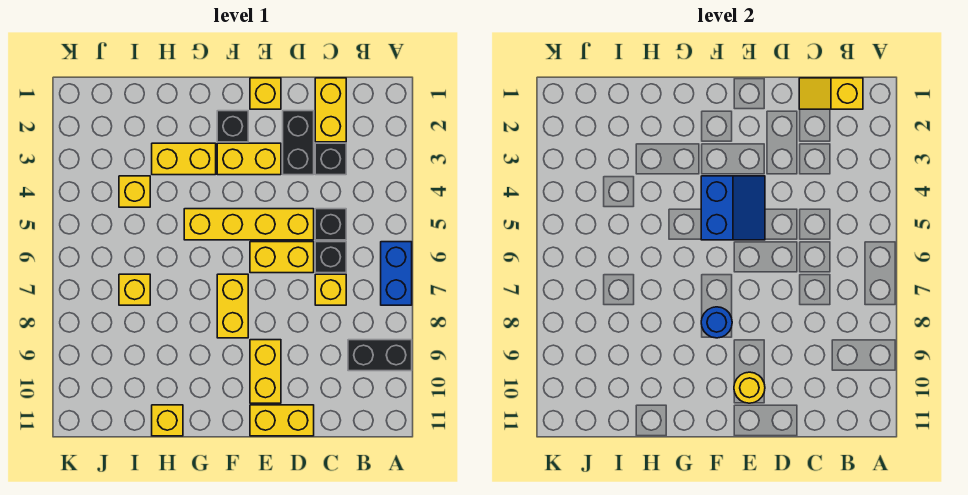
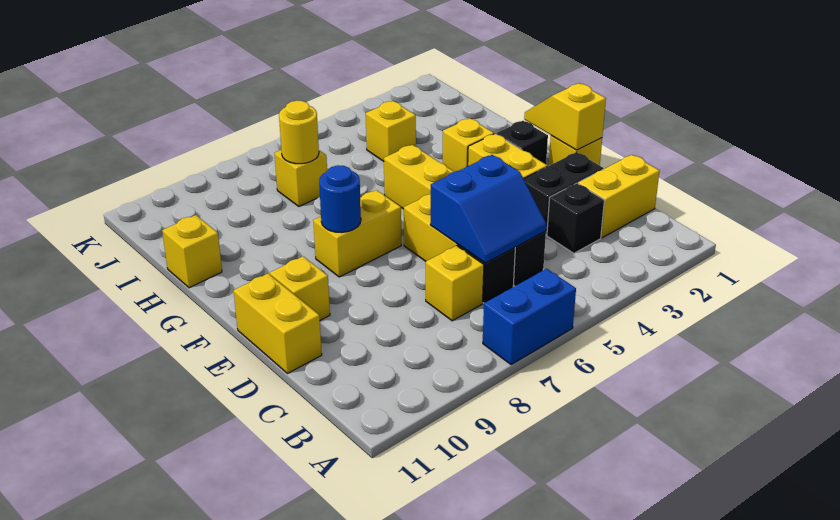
black brick A9:B9 level 1 -> none
yellow slope B1:C1 level 2 top B -> yellow slope E1:F1 level 2 top E
blue slope E4:F5 level 2 top F -> blue slope C5:D6 level 2 top D
yellow brick E9:E10 level 1 -> yellow brick E10 level 1
yellow round brick E10 level 2 -> yellow round brick I7 level 2
yellow brick G3:H3 level 1 -> yellow brick G3 level 1

